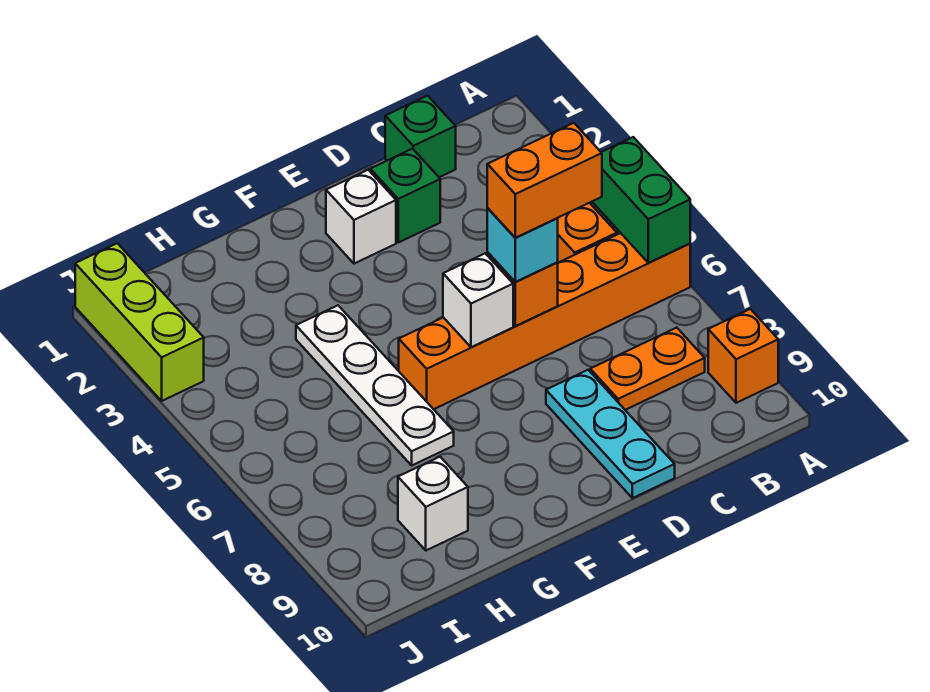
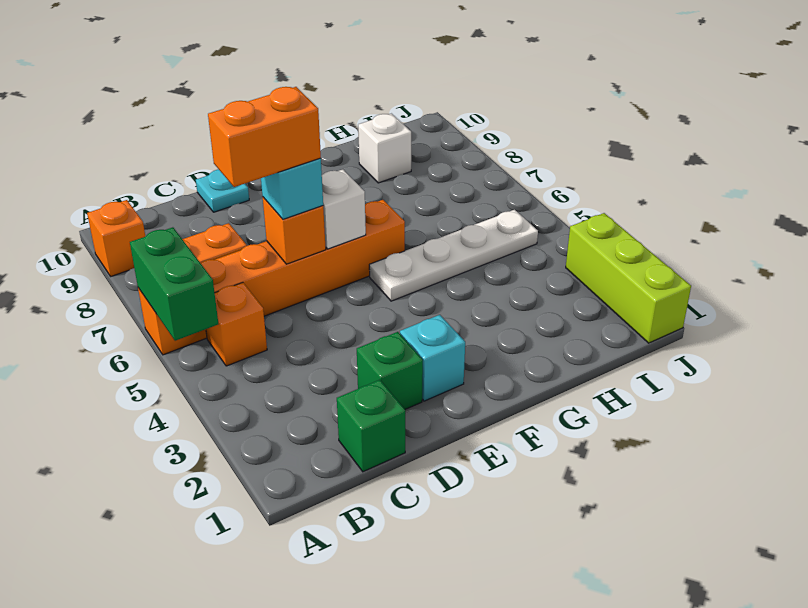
cyan plate D8:D10 level 1 -> cyan plate D10 level 1
white brick E2 level 1 -> cyan brick E2 level 1
white plate G4:G7 level 1 -> white plate F5:I5 level 1

